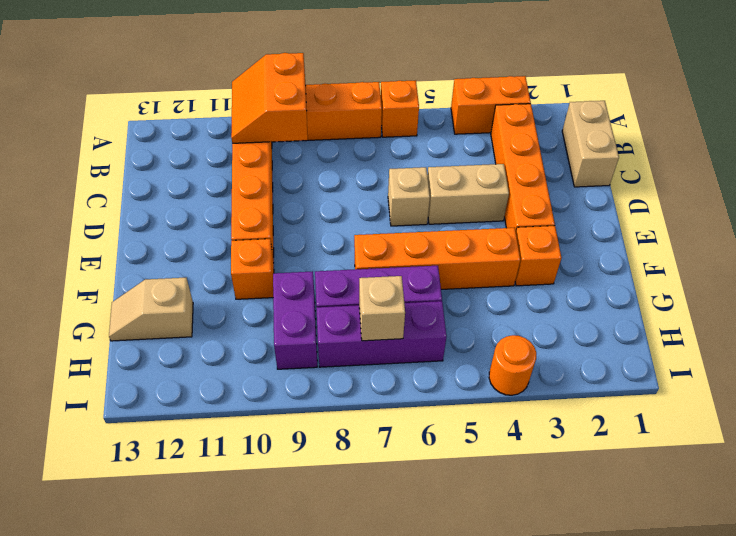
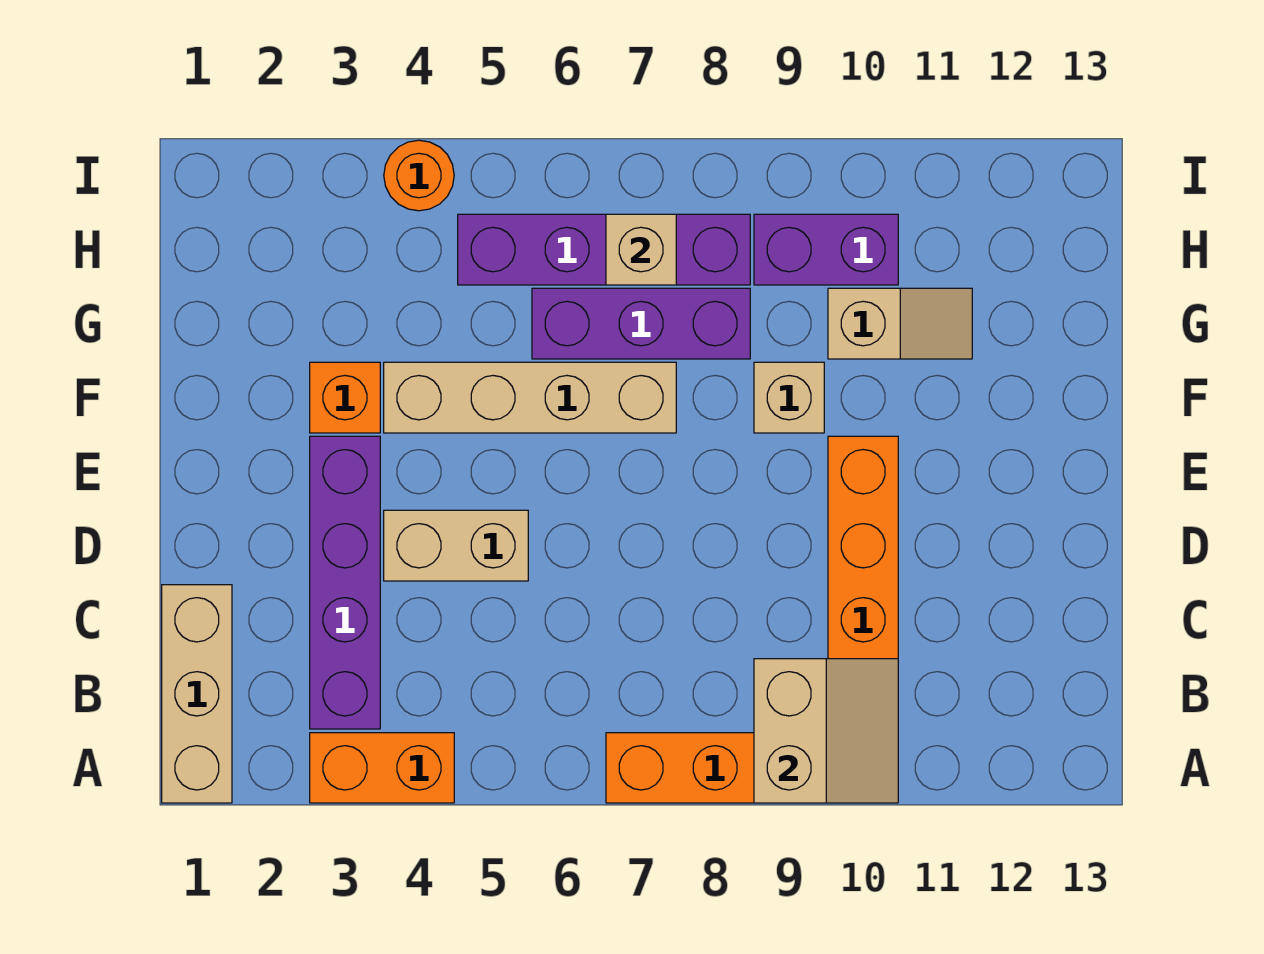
orange brick A6 level 1 -> none
orange slope A9:B10 level 2 top 9 -> tan slope A9:B10 level 2 top 9
tan brick B1:C1 level 1 -> tan brick A1:C1 level 1
orange brick B3:E3 level 1 -> purple brick B3:E3 level 1
tan brick D6 level 1 -> tan brick F9 level 1
orange brick F4:F7 level 1 -> tan brick F4:F7 level 1
orange brick F10 level 1 -> none
purple brick G9:H9 level 1 -> purple brick H9:H10 level 1
tan slope G12:G13 level 1 top 12 -> tan slope G10:G11 level 1 top 10
purple brick H6:H8 level 1 -> purple brick H5:H8 level 1

